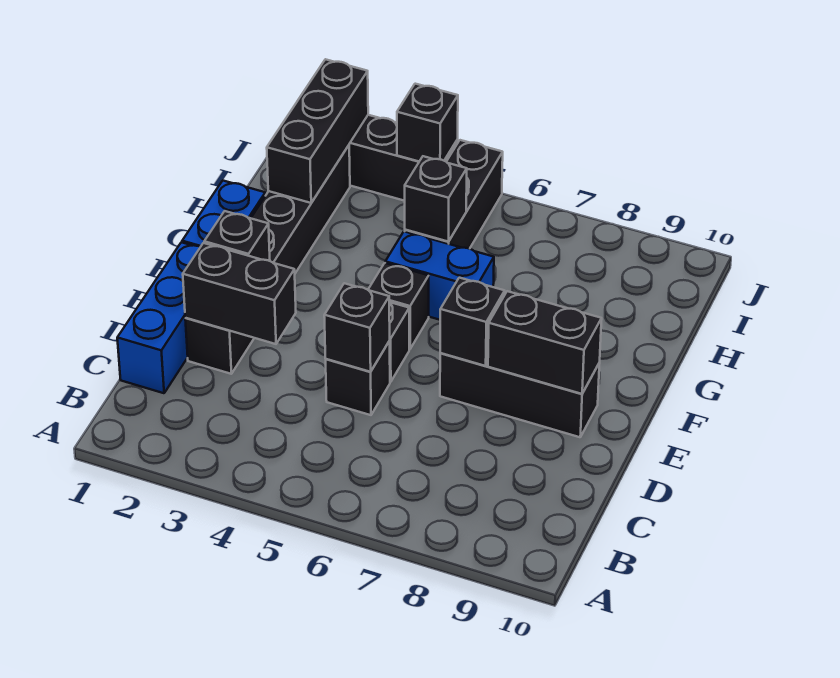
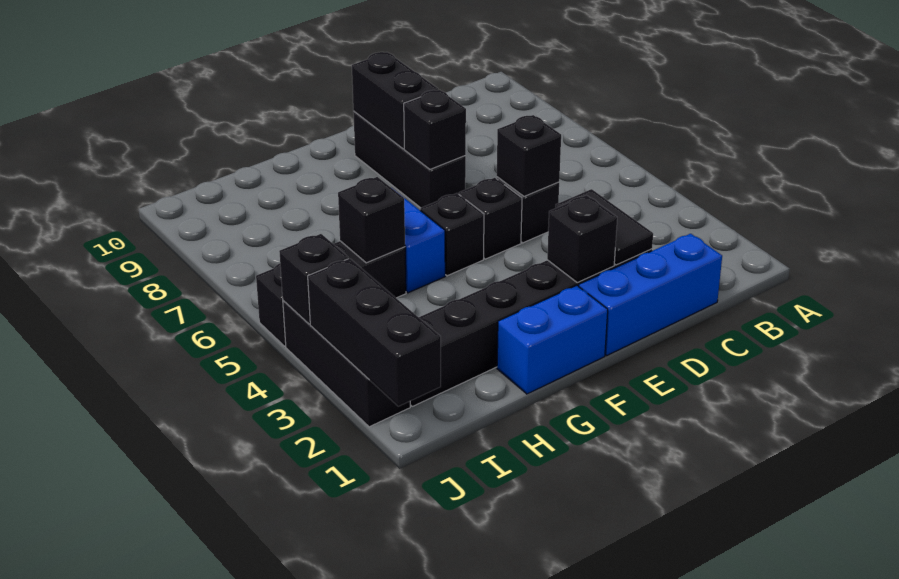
black brick D2:D3 level 2 -> black tile D2:D3 level 2
black brick H2:J2 level 2 -> black brick J1:J3 level 2

